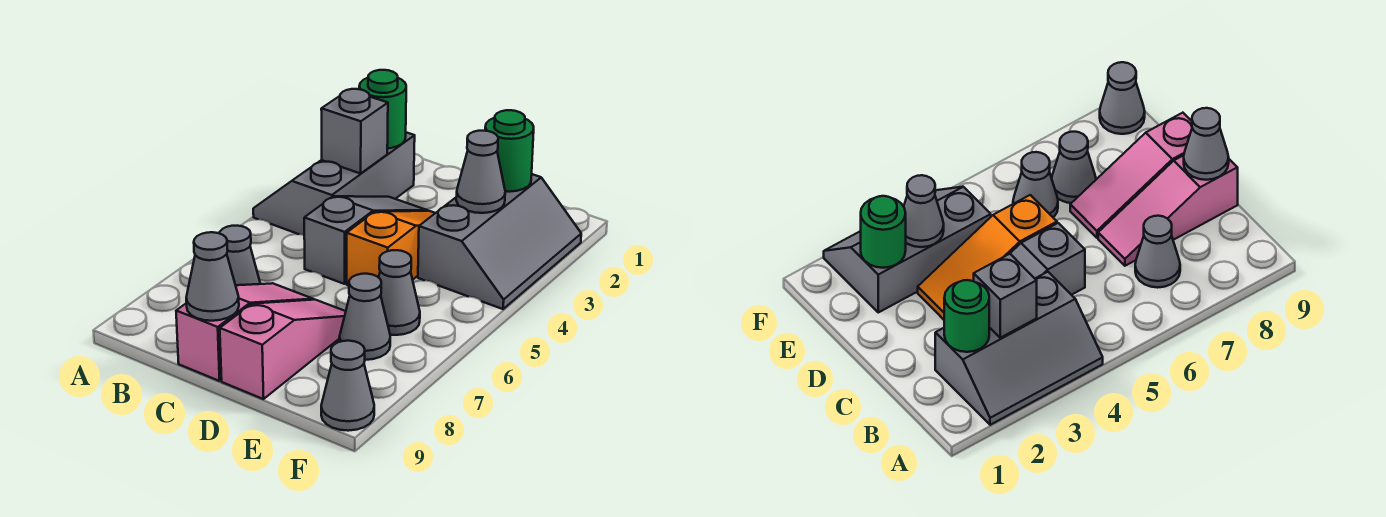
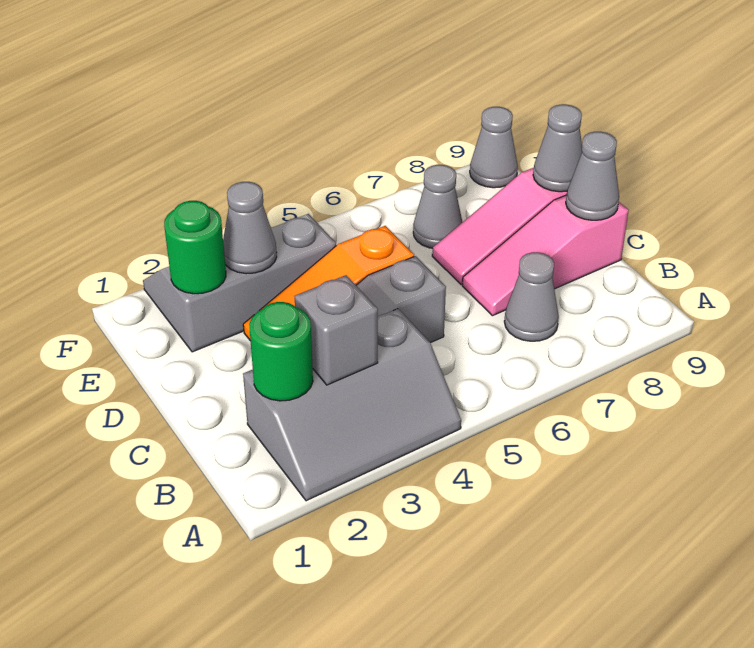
grey cone E6 level 1 -> grey cone D9 level 2

